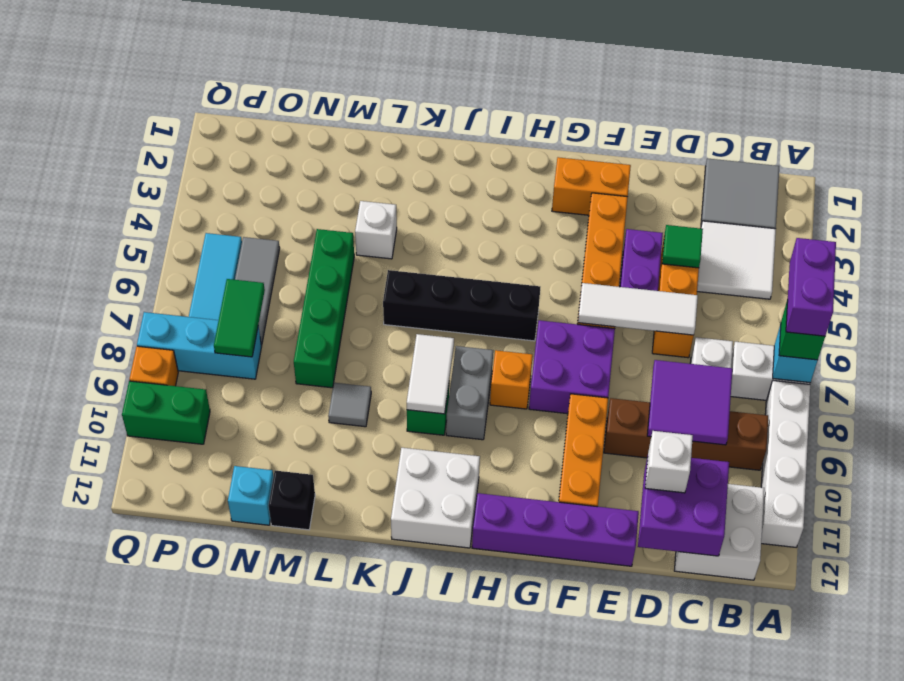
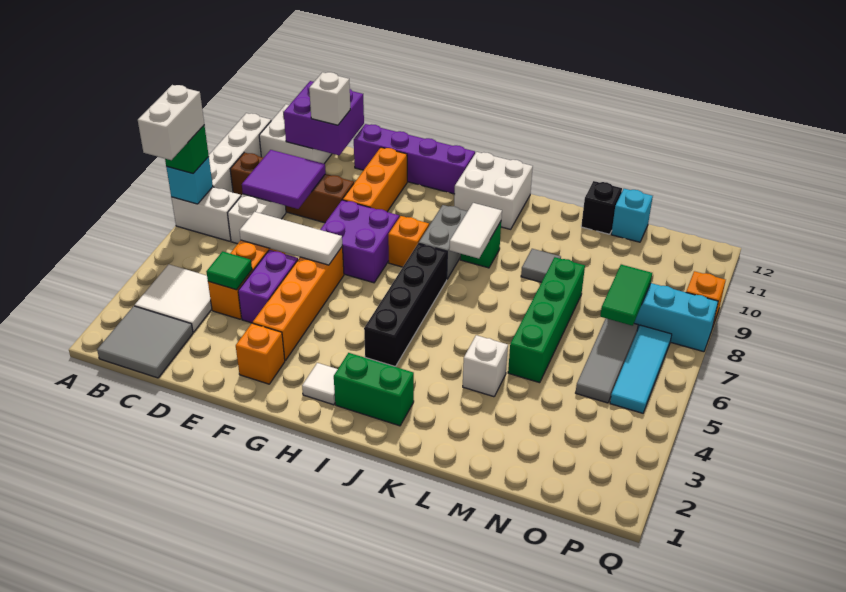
purple brick A6:A7 level 4 -> white brick A6:A7 level 4
orange brick F2:G2 level 1 -> orange brick F2 level 1
none -> white tile H2 level 1
black brick H6:K6 level 1 -> black brick I4:I7 level 1
green brick P10:Q10 level 1 -> green brick I2:J2 level 1

